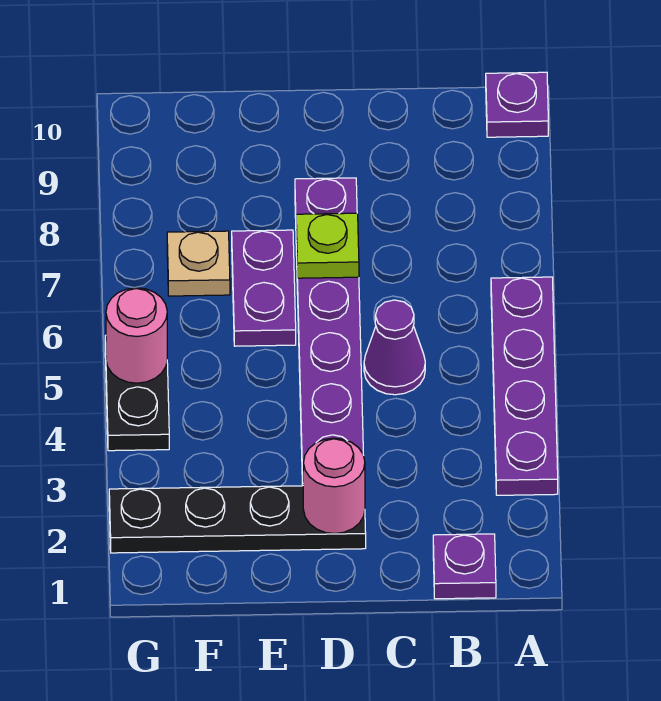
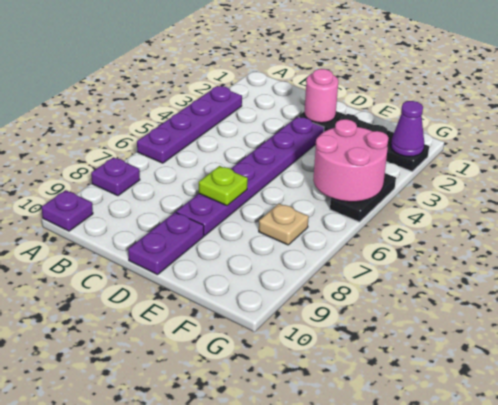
purple plate B1 level 1 -> purple plate A8 level 1
purple cone C5 level 1 -> purple cone G2 level 2
purple plate E6:E7 level 1 -> purple plate D9:D10 level 1
pink round brick G5 level 2 -> pink round brick F4:G5 level 2

